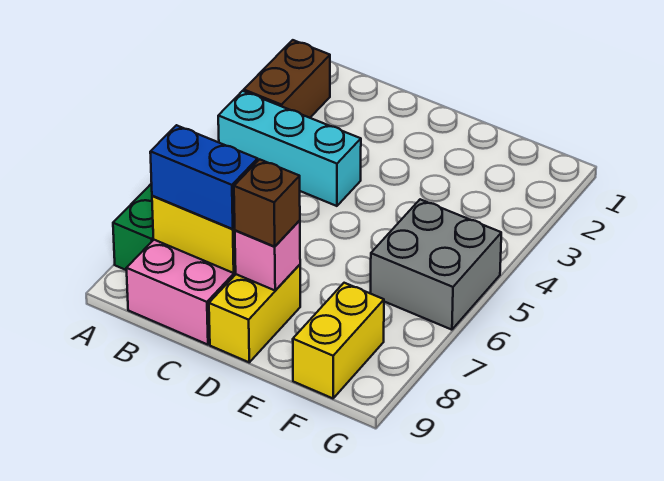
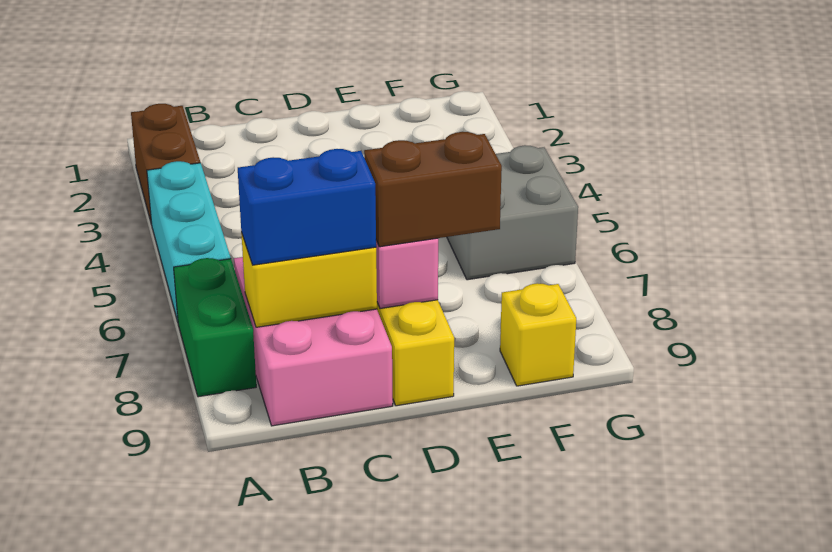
cyan brick A4:C4 level 1 -> cyan brick A4:A6 level 1
brown brick D8 level 3 -> brown brick D8:E8 level 3
yellow brick F8:F9 level 1 -> yellow brick F9 level 1

